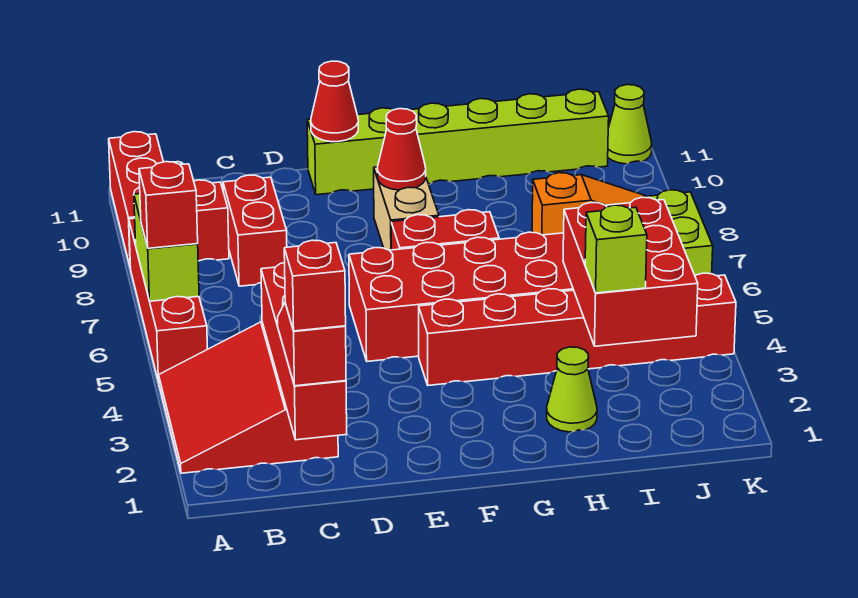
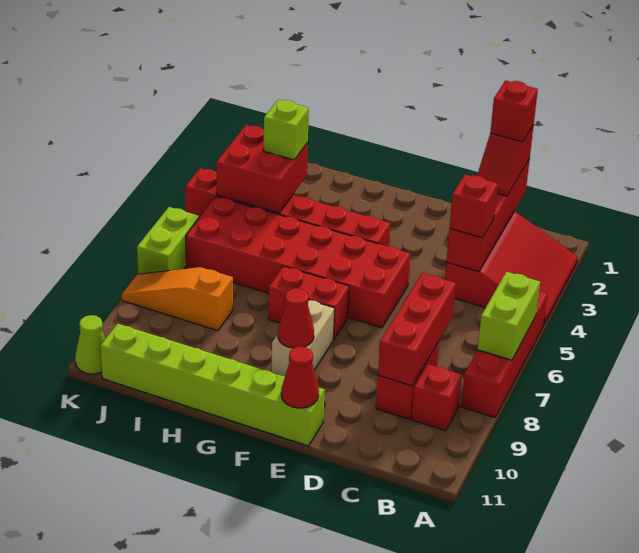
red brick A6 level 3 -> red brick C4 level 3
red brick A9:A11 level 1 -> red brick C7:C9 level 2
lime cone H2 level 1 -> none
red brick I3:J5 level 2 -> red brick I3:J4 level 2

